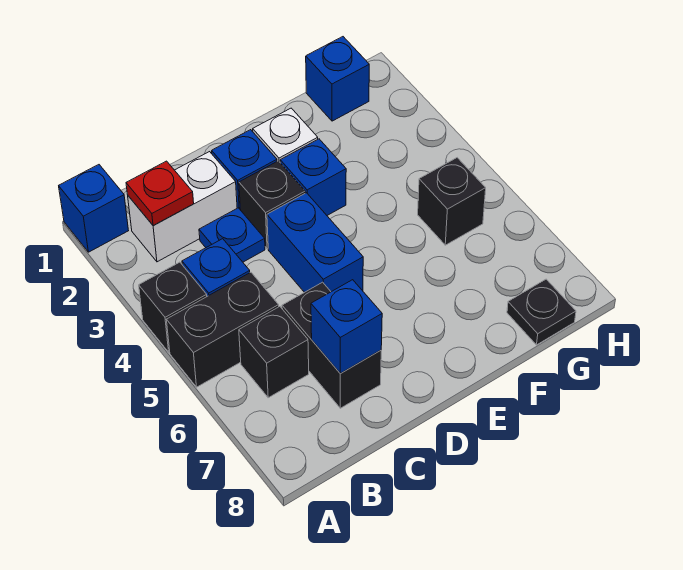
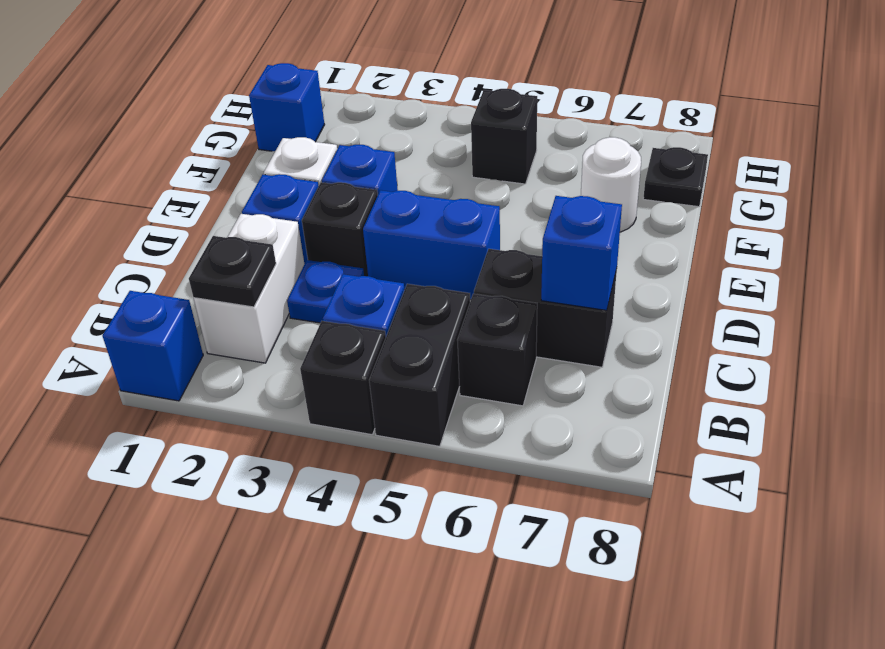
red plate B2 level 2 -> black plate B2 level 2
none -> white round brick F7 level 1

